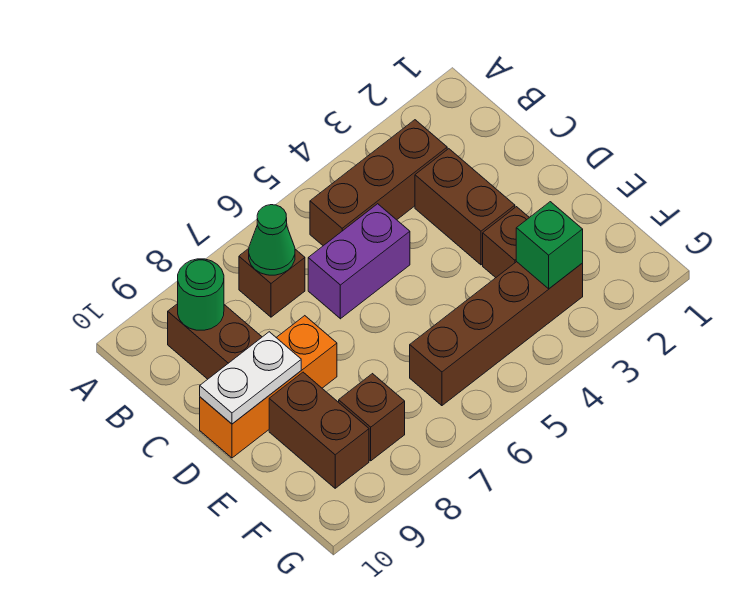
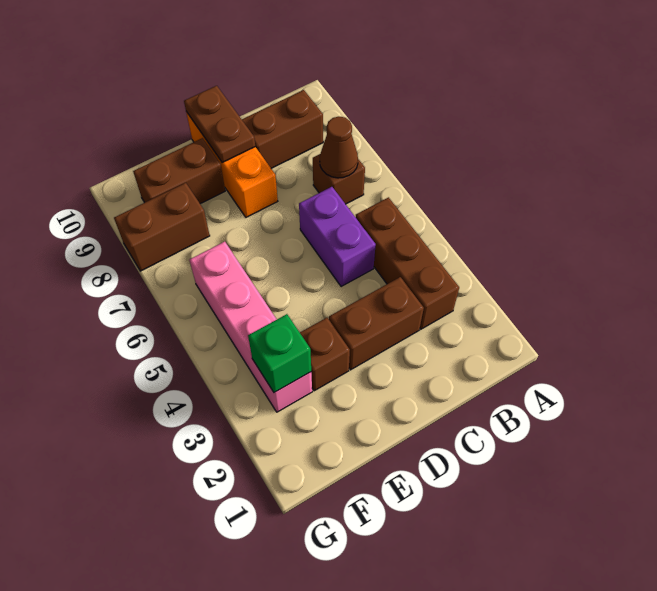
green cone B7 level 2 -> brown cone B7 level 2
green round brick B9 level 2 -> none
white plate D9:D10 level 2 -> brown plate D9:D10 level 2
brown brick F3:F6 level 1 -> pink brick F3:F6 level 1
brown brick F8 level 1 -> brown brick F8:G8 level 1

